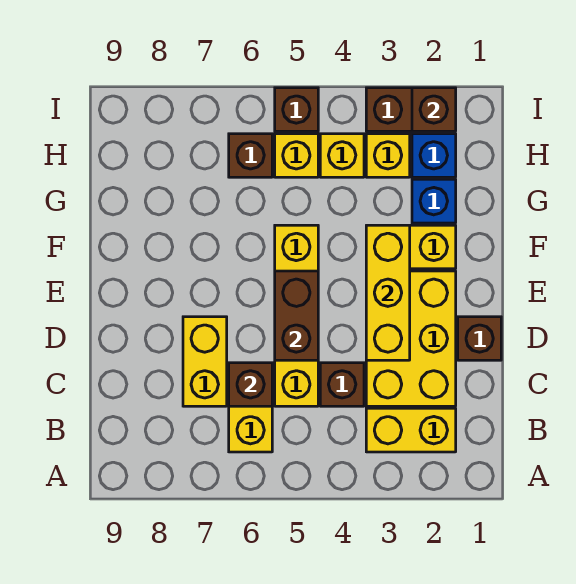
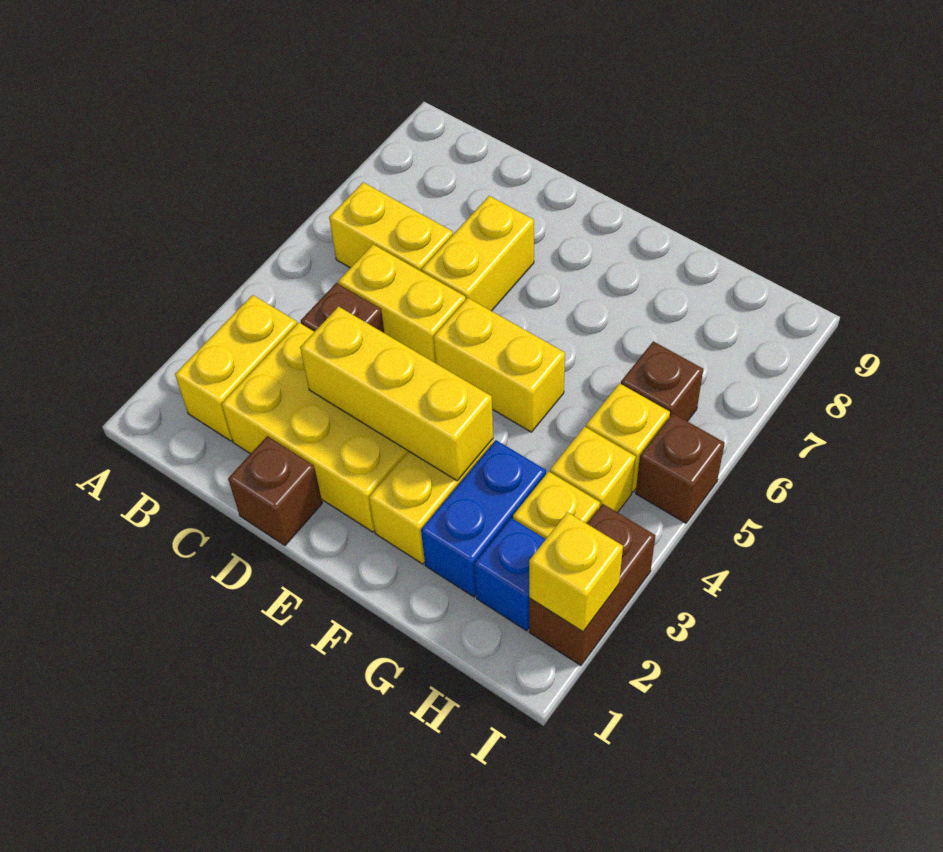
brown brick C6 level 2 -> none
yellow brick C7:D7 level 1 -> yellow brick D6:D7 level 1
brown brick D5:E5 level 2 -> none
blue brick G2 level 1 -> blue brick G2:G3 level 1
brown brick I2 level 2 -> yellow brick I2 level 2

